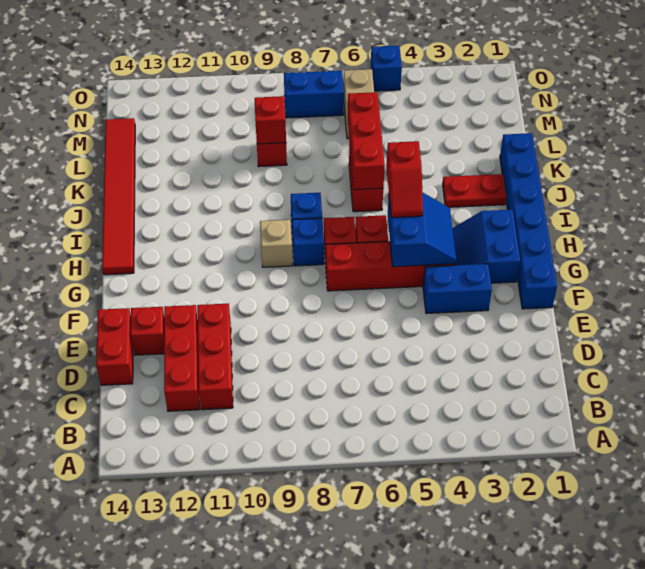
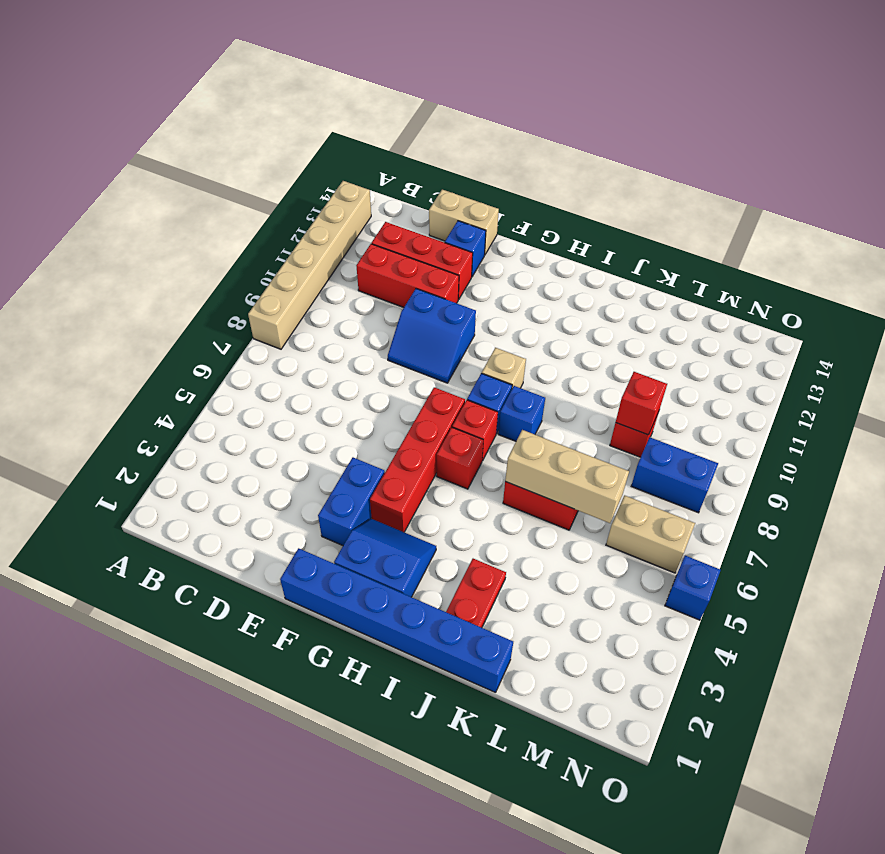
none -> tan brick A8:A13 level 1
red brick D14:E14 level 1 -> tan brick D14:E14 level 1
red brick E13 level 1 -> blue brick E13 level 1
blue slope G4:H5 level 2 top 5 -> blue slope E9:F10 level 1 top 10
red slope H5:I5 level 3 top I -> none
red tile H14:M14 level 1 -> none
red brick J6:L6 level 2 -> tan brick J6:L6 level 2
blue brick N7:N8 level 1 -> blue brick M8:N8 level 1

